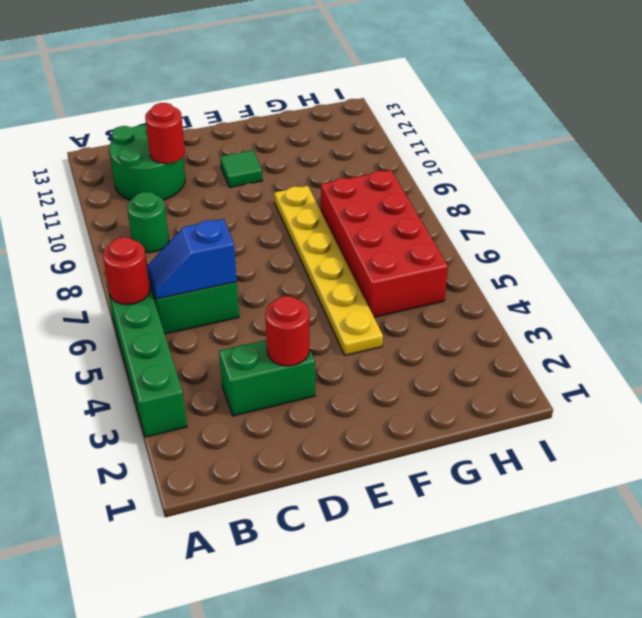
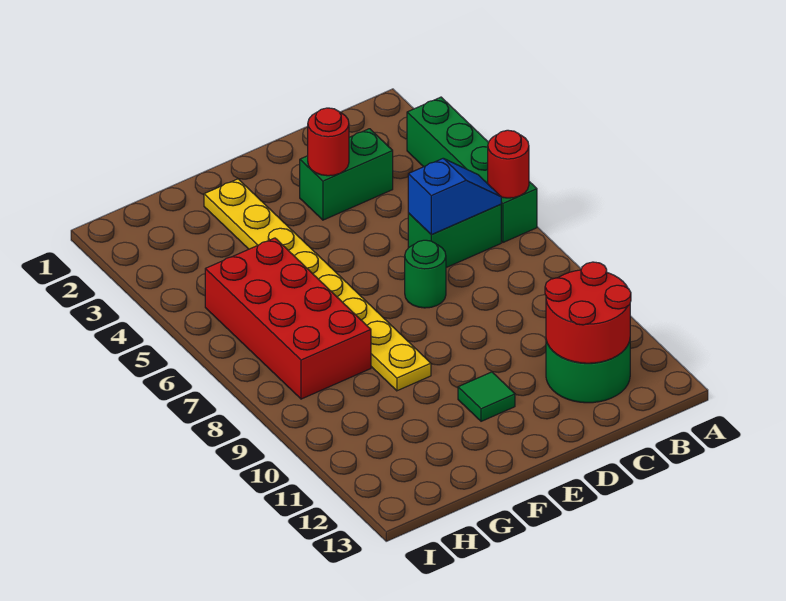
green round brick B9 level 1 -> green round brick D7 level 1
red round brick C11 level 2 -> red round brick B11:C12 level 2
yellow plate F4:F9 level 1 -> yellow plate F2:F9 level 1

